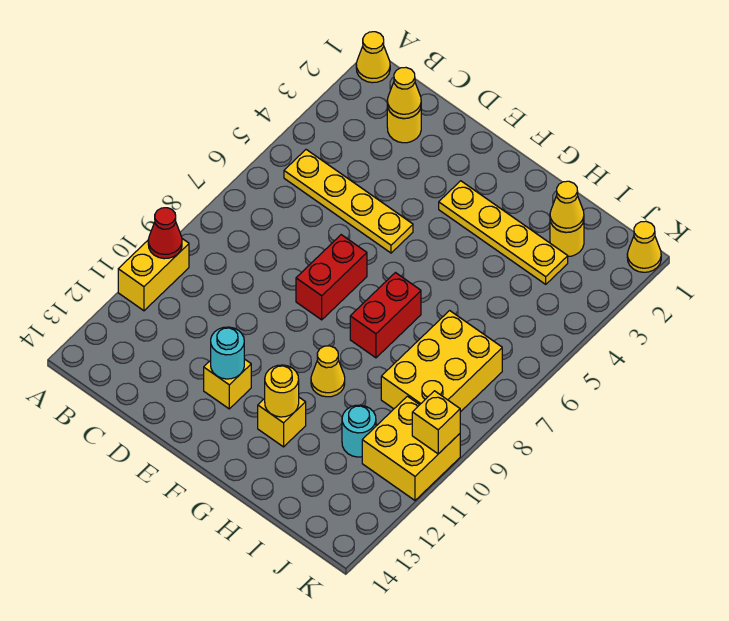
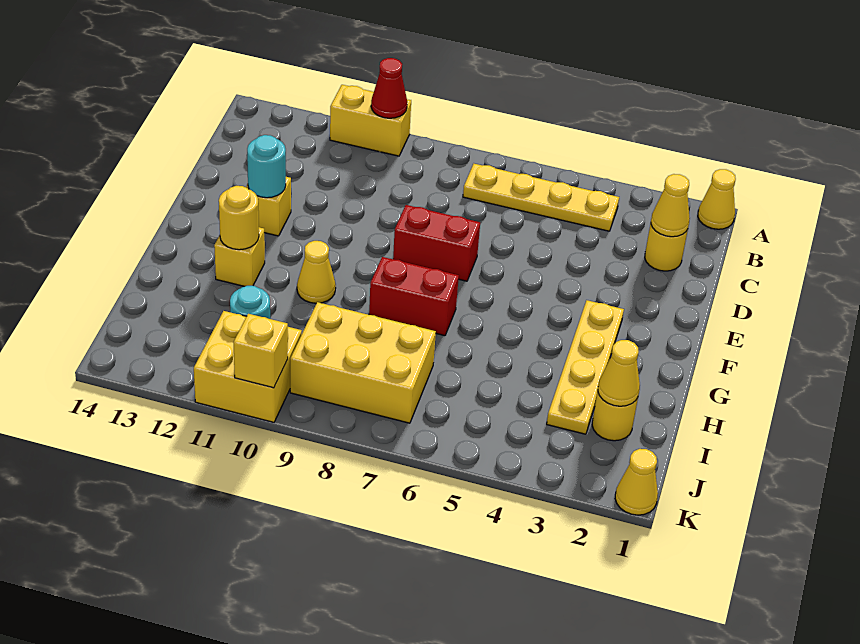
yellow plate B5:E5 level 1 -> yellow plate B4:B7 level 1

